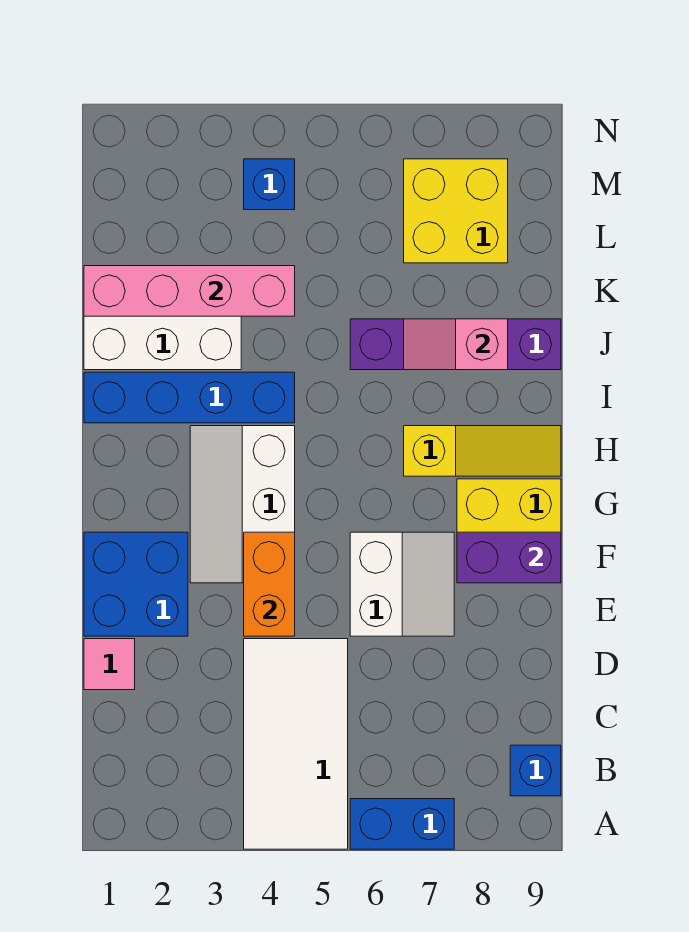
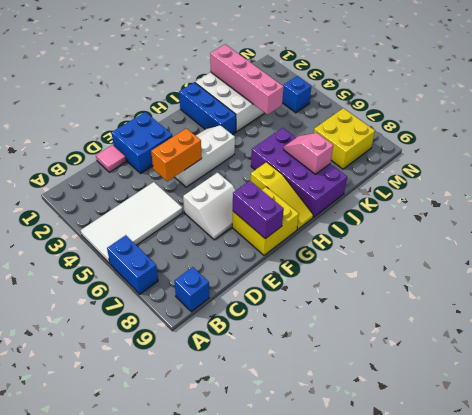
blue brick I1:I4 level 1 -> blue brick I1:I3 level 1
purple brick J6:J9 level 1 -> purple brick I6:J9 level 1

